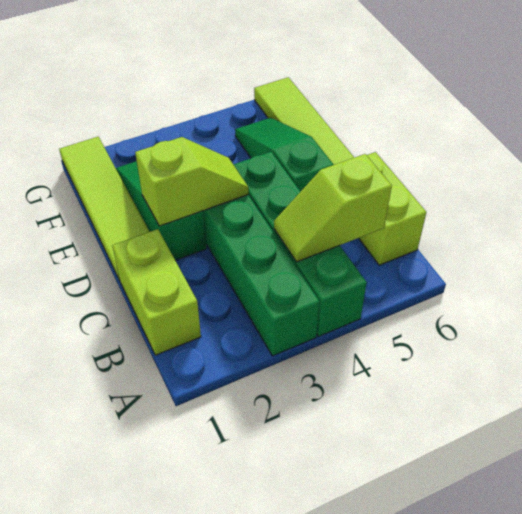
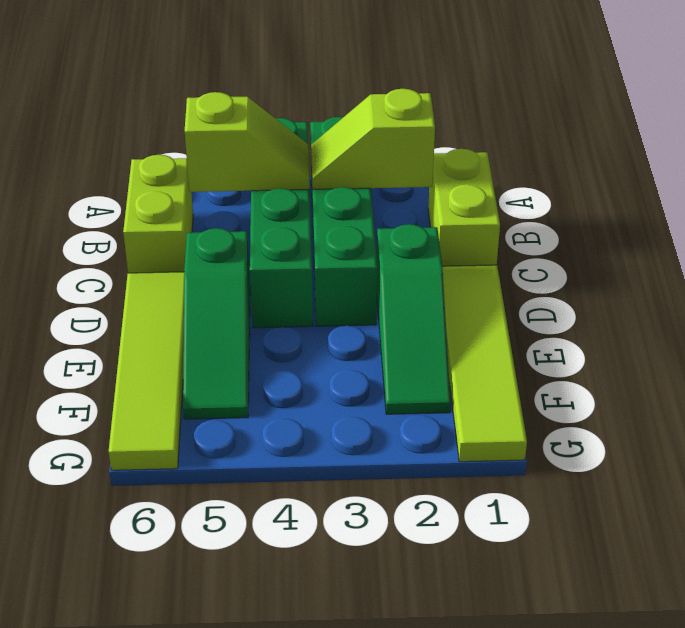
lime slope D2:D3 level 2 top 2 -> lime slope B2:B3 level 2 top 2

